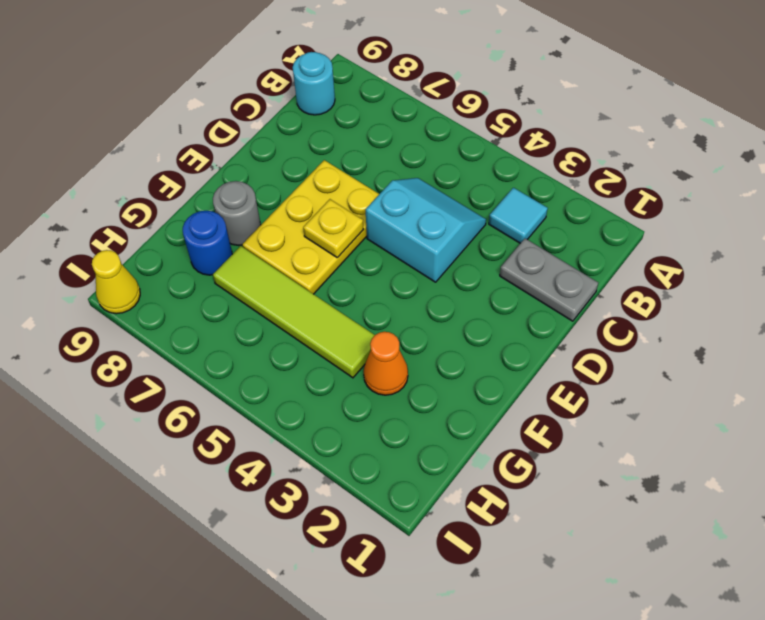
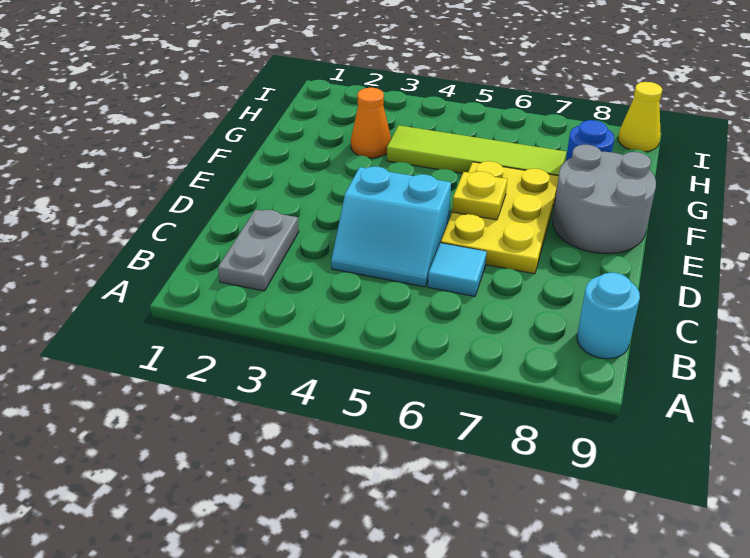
cyan tile B3 level 1 -> cyan tile C6 level 1
grey plate C1:C2 level 1 -> grey plate B2:C2 level 1
grey round brick F8 level 1 -> grey round brick E8:F9 level 1

